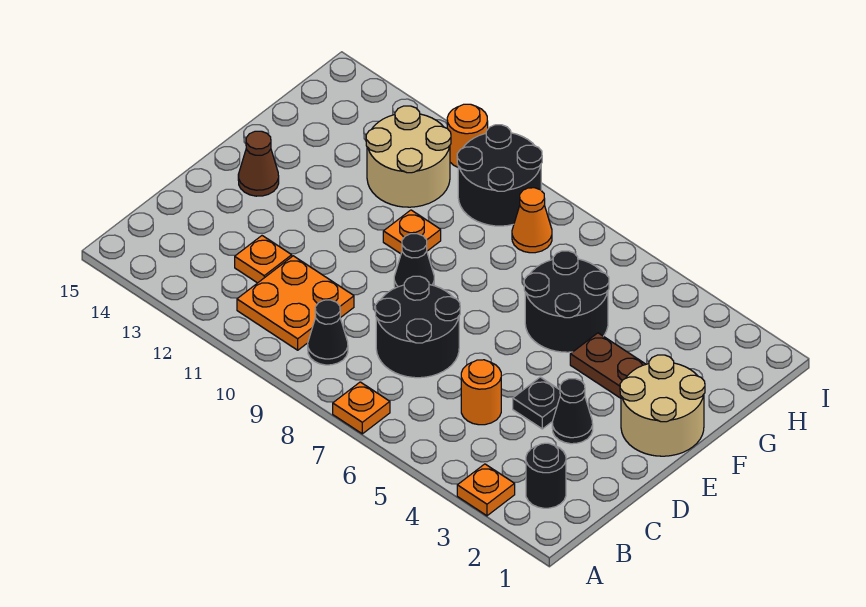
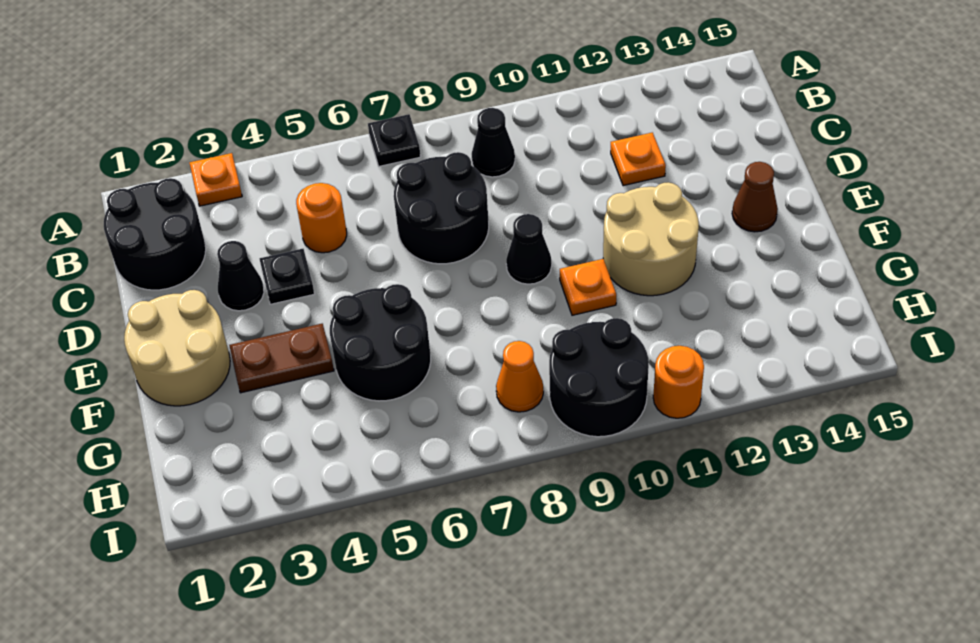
orange plate A7 level 1 -> black plate A7 level 1
black round brick B2 level 1 -> black round brick B1:C2 level 1
orange plate B10:C11 level 1 -> none
tan round brick G11:H12 level 1 -> tan round brick E11:F12 level 1

